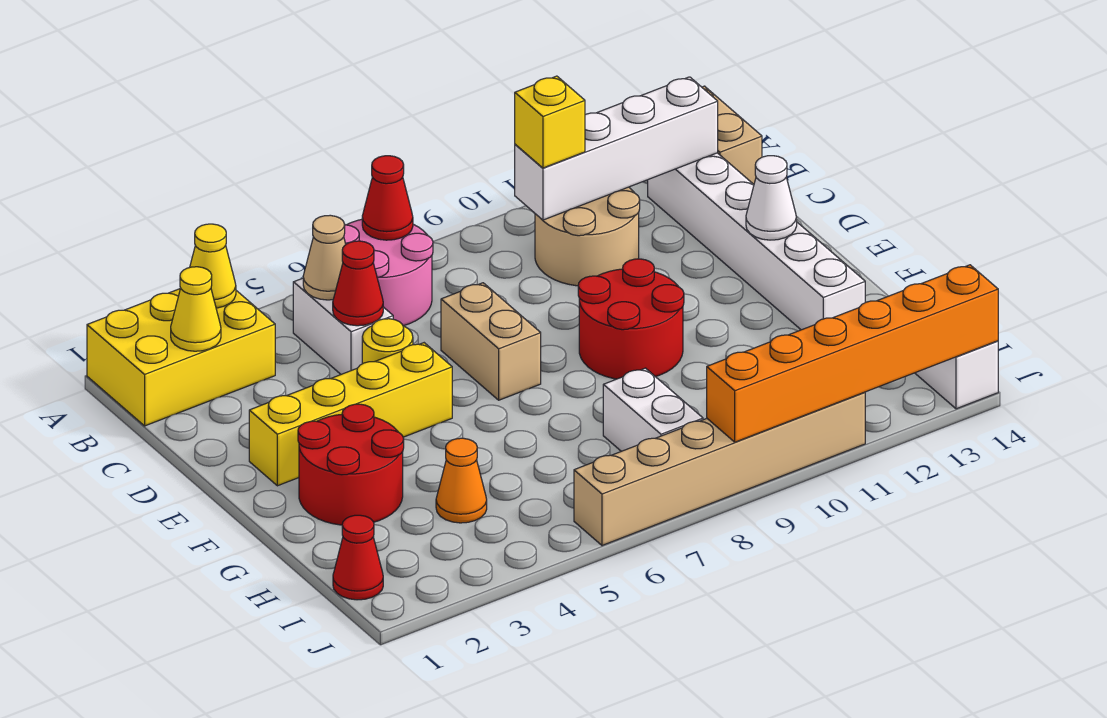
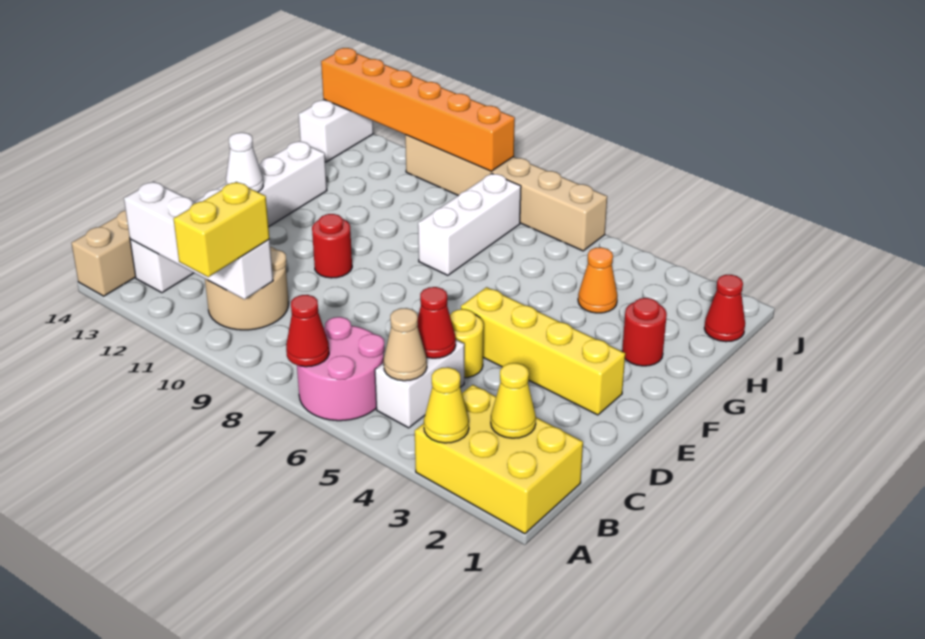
yellow brick B10 level 3 -> yellow brick A10:B10 level 3
tan brick D7:E7 level 1 -> none
red round brick E9:F10 level 1 -> red round brick E10 level 1
red round brick F2:G3 level 1 -> red round brick G2 level 1
white brick H8:I8 level 1 -> white brick G8:I8 level 1

